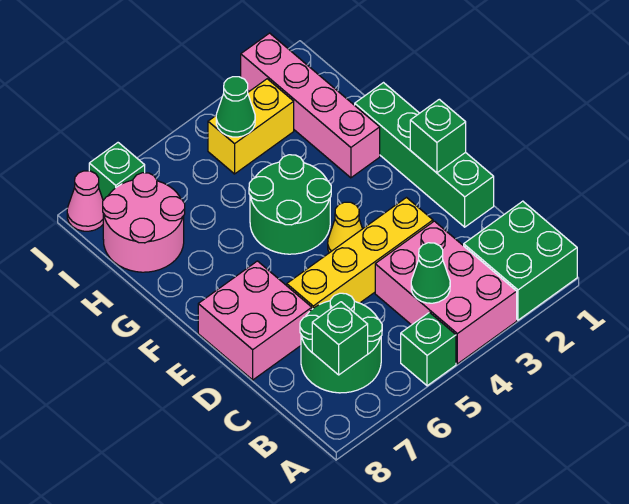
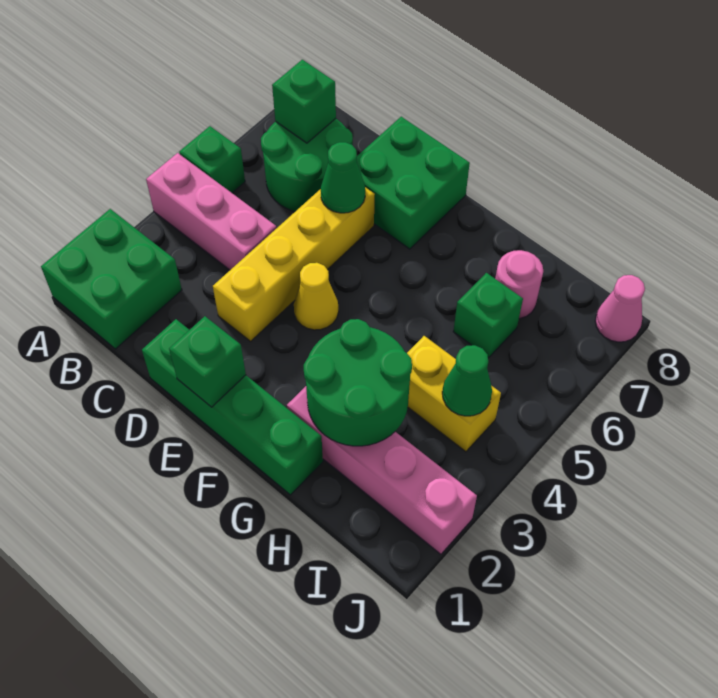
pink brick A3:C4 level 1 -> pink brick A4:C4 level 1
green cone B4 level 2 -> green cone D6 level 2
pink brick D7:E8 level 1 -> green brick D7:E8 level 1
green round brick F4:G5 level 1 -> green round brick G2:H3 level 2
pink round brick H7:I8 level 1 -> pink round brick H7 level 1
yellow brick I3:I4 level 1 -> yellow brick H4:I4 level 1
green brick J7 level 1 -> green brick H6 level 1

